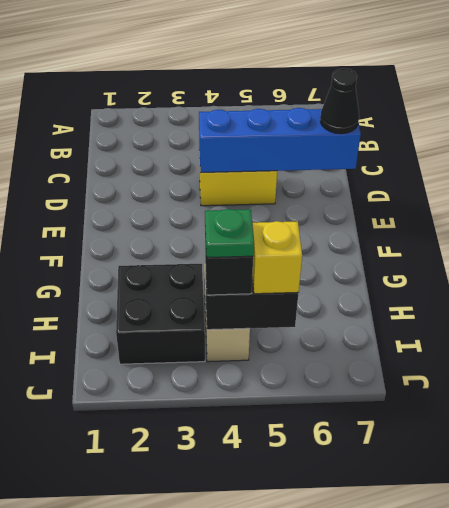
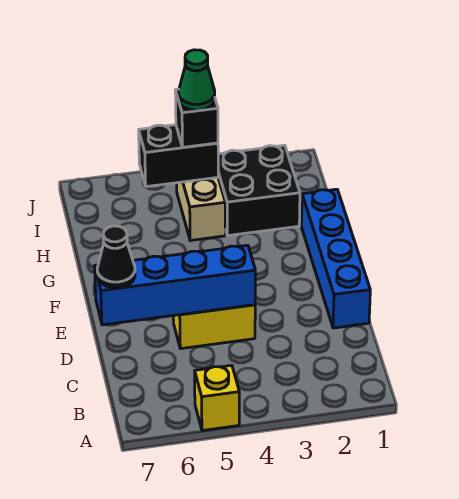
none -> blue brick D1:G1 level 1
green plate I4 level 4 -> green cone I4 level 4
yellow brick I5 level 3 -> yellow brick A5 level 1

